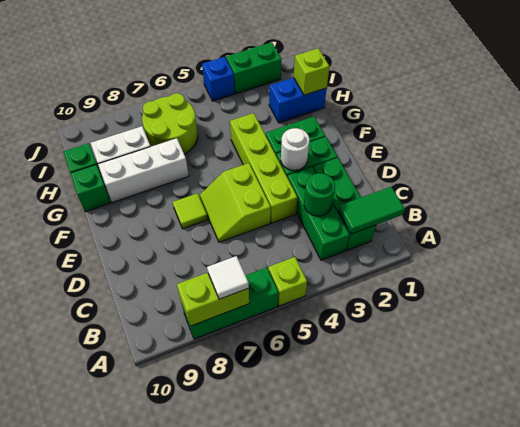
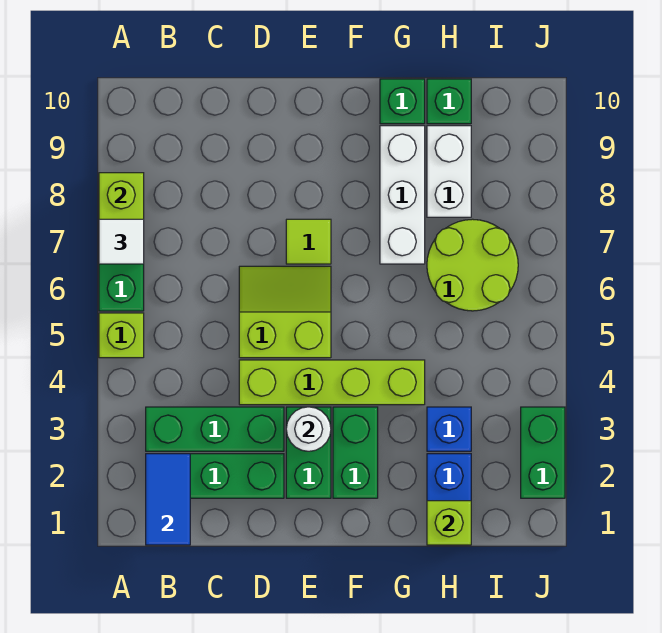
green tile B1:B2 level 2 -> blue tile B1:B2 level 2
green round brick C3 level 2 -> none
blue brick J4 level 1 -> blue brick H3 level 1

